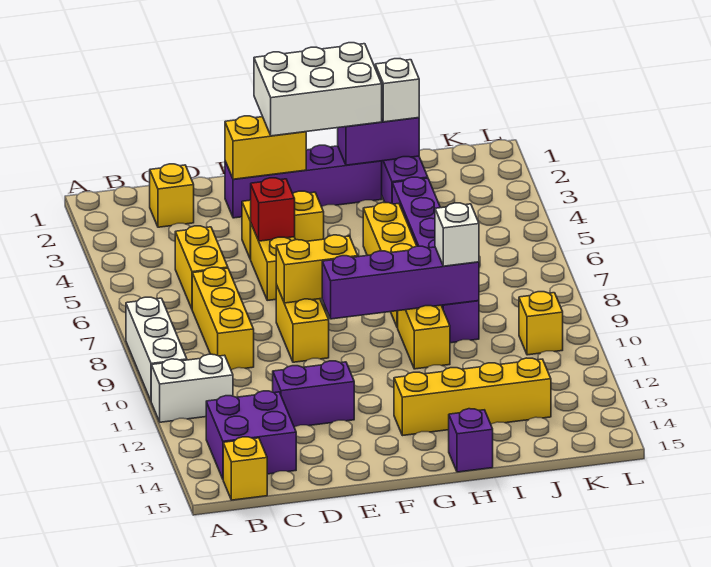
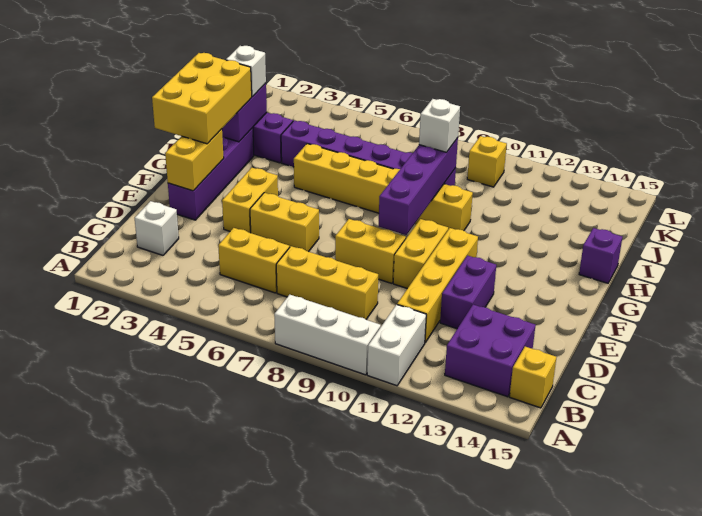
yellow brick C2 level 1 -> white brick C2 level 1
red brick E5 level 2 -> none
yellow brick E8:F8 level 2 -> yellow brick E10:F10 level 1
white brick F1:H2 level 3 -> yellow brick F1:H2 level 3
yellow brick G13:J13 level 1 -> yellow brick C11:F11 level 1

